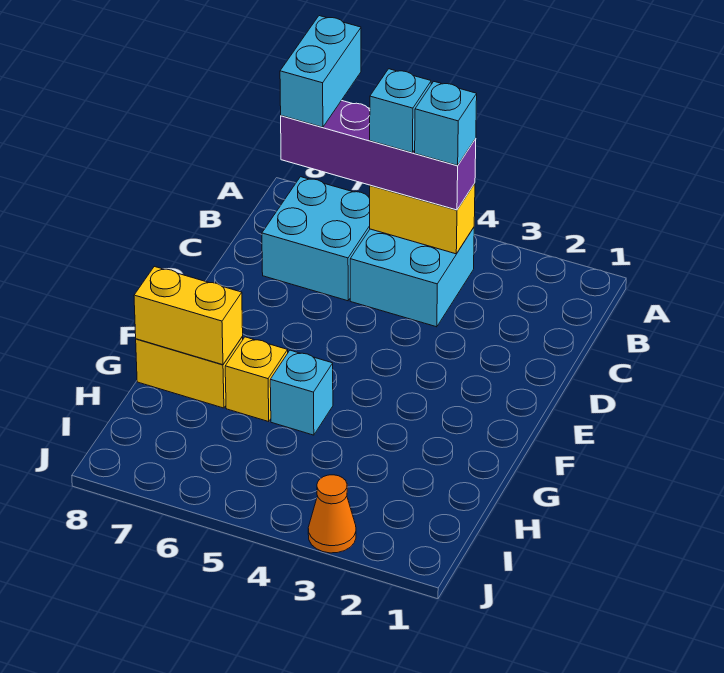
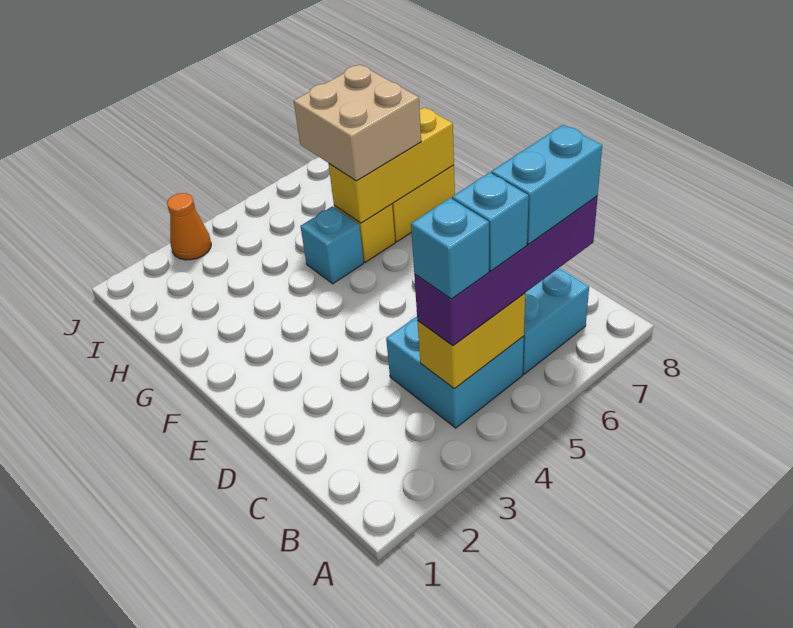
cyan brick A7:B7 level 4 -> cyan brick B6:B7 level 4
none -> tan brick G6:H7 level 3
yellow brick G7:G8 level 2 -> yellow brick G6:G8 level 2

